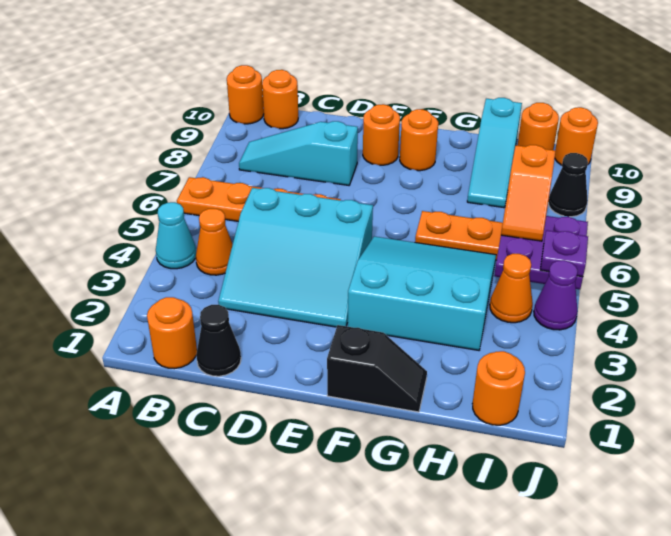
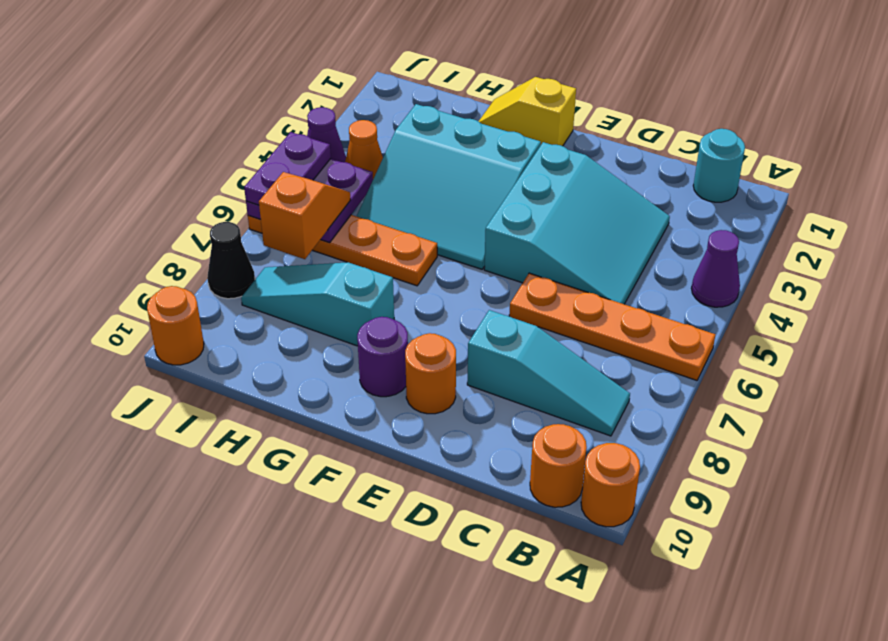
cyan cone A4 level 1 -> purple cone A4 level 1
orange round brick B1 level 1 -> cyan round brick B1 level 1
orange cone B4 level 1 -> none
black cone C1 level 1 -> none
cyan slope C3:E5 level 1 top 5 -> cyan slope C3:E5 level 1 top E
black slope F1:G1 level 1 top F -> yellow slope F1:G1 level 1 top F
orange round brick F9 level 1 -> purple round brick F9 level 1
cyan slope H8:H10 level 1 top 10 -> cyan slope G8:I8 level 1 top G
orange round brick I1 level 1 -> none
orange round brick I10 level 1 -> none
purple plate J5 level 3 -> purple plate J5:J6 level 3

